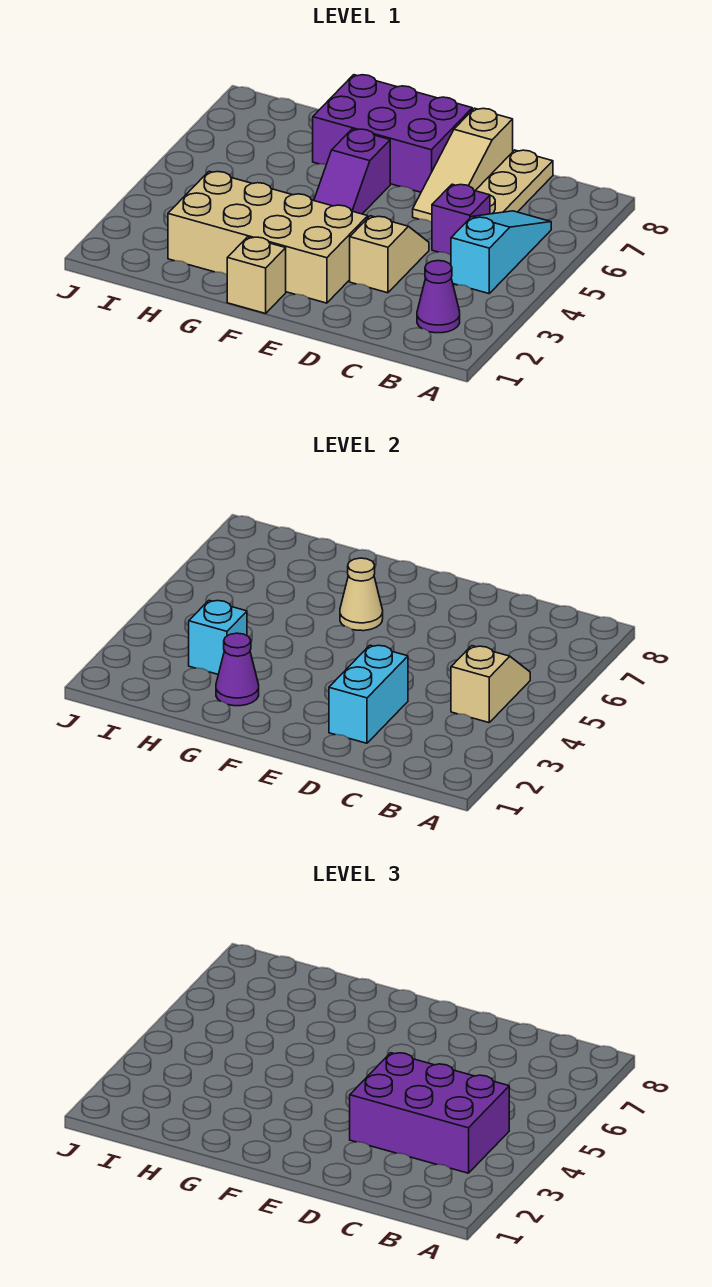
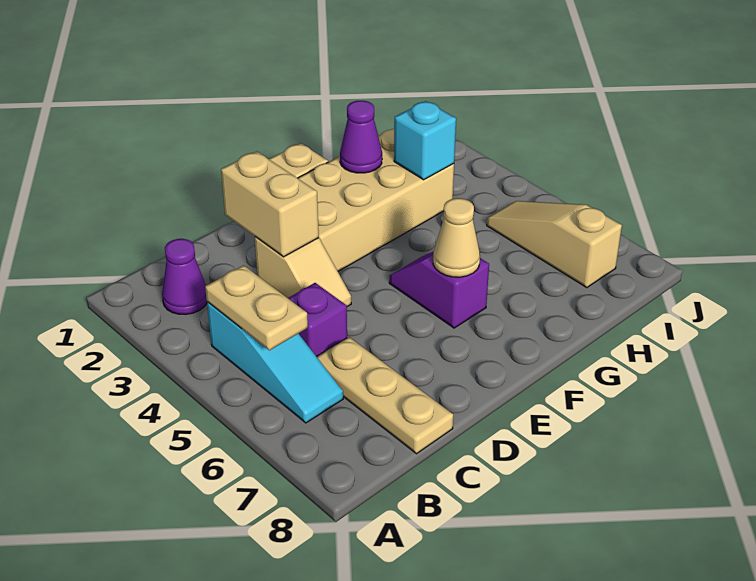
purple brick B3:D4 level 3 -> none
tan slope B4:B5 level 2 top 4 -> tan plate B4:B5 level 2
cyan brick D2:D3 level 2 -> tan brick D2:D3 level 2
tan slope D6:D8 level 1 top 8 -> tan slope I5:I7 level 1 top 7
purple brick E7:G8 level 1 -> none

